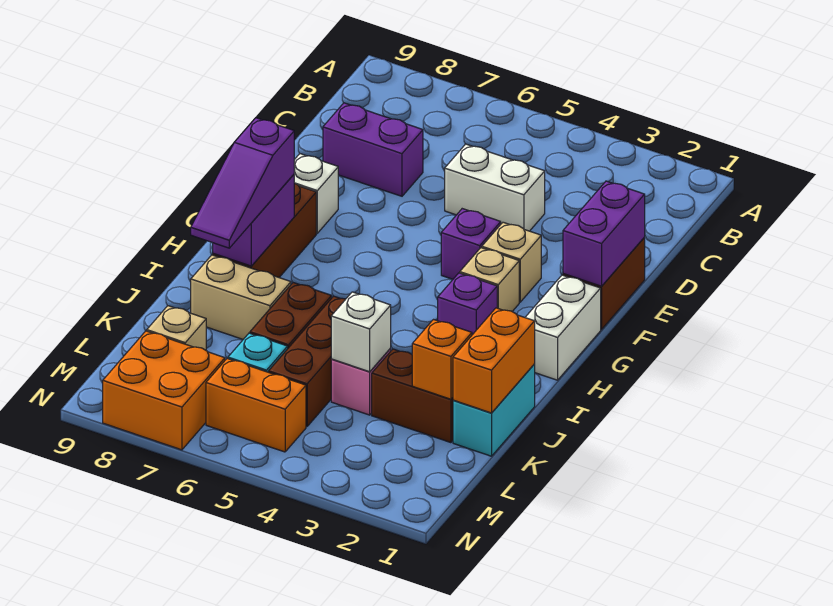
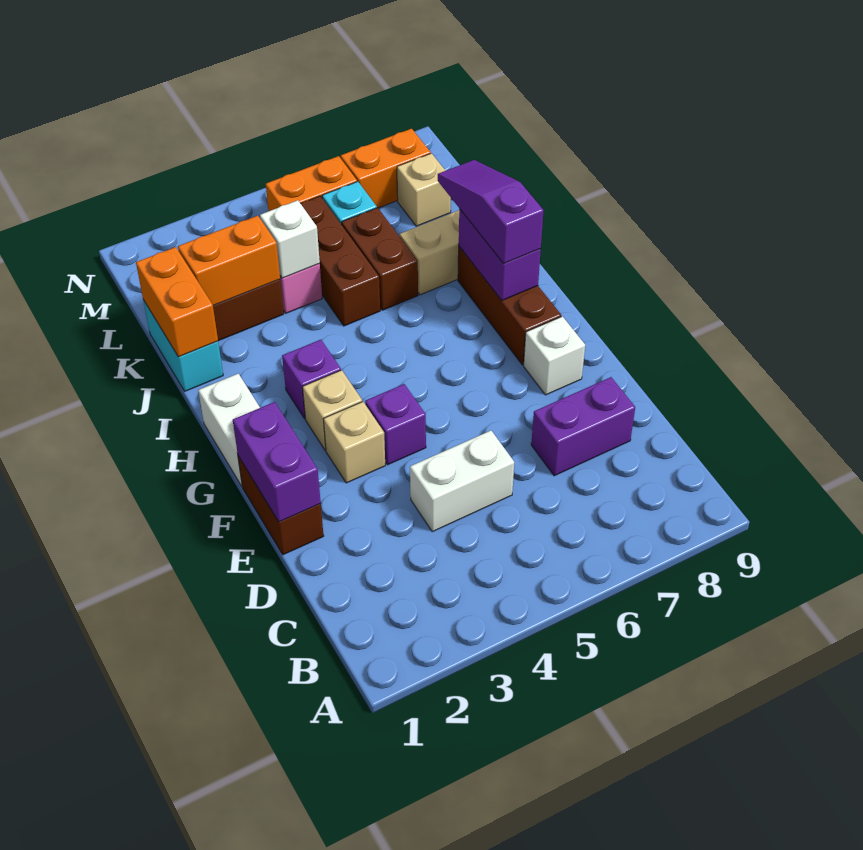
orange brick K2 level 2 -> orange brick K2:K3 level 2
orange brick M7:N8 level 1 -> orange brick M7:M8 level 1

